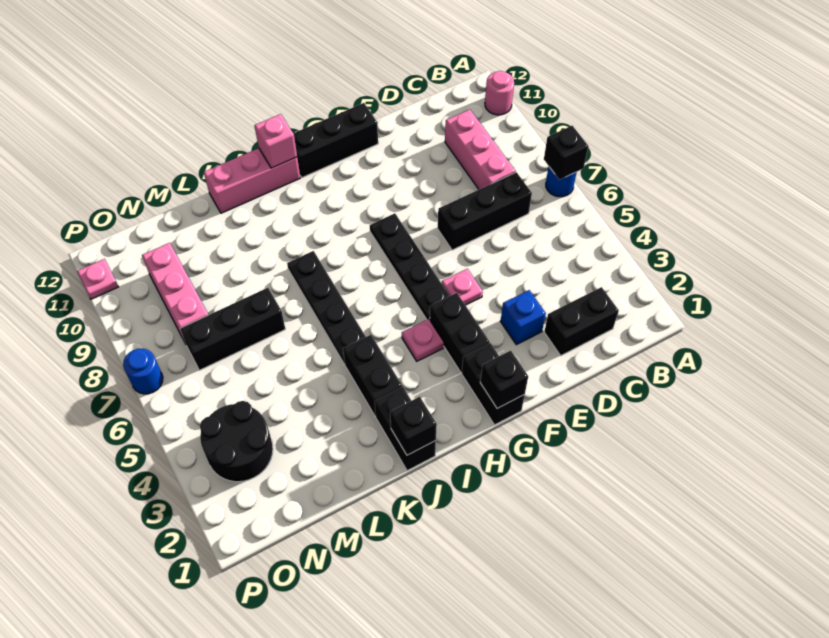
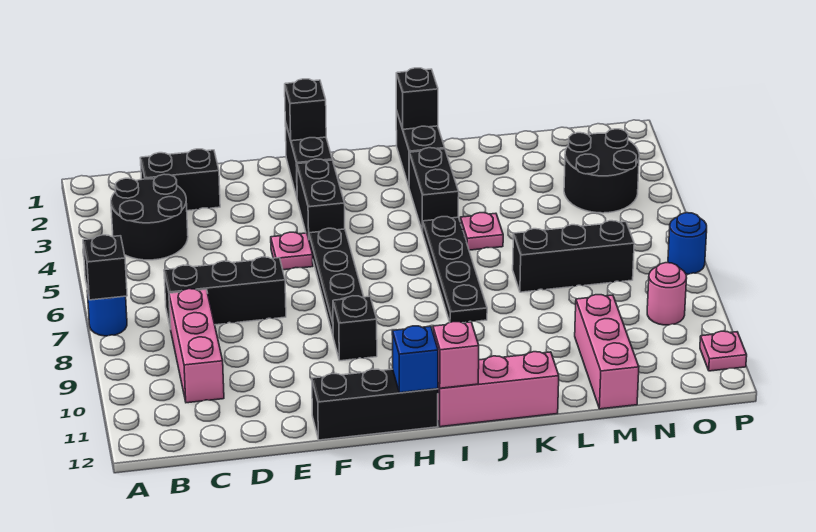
pink round brick A11 level 1 -> pink round brick O9 level 1
none -> black round brick B3:C4 level 1
blue brick E3 level 1 -> blue brick H12 level 2
none -> black brick G9 level 1
pink plate H4 level 1 -> pink plate K5 level 1
pink brick N8:N10 level 1 -> pink brick M10:M12 level 1

